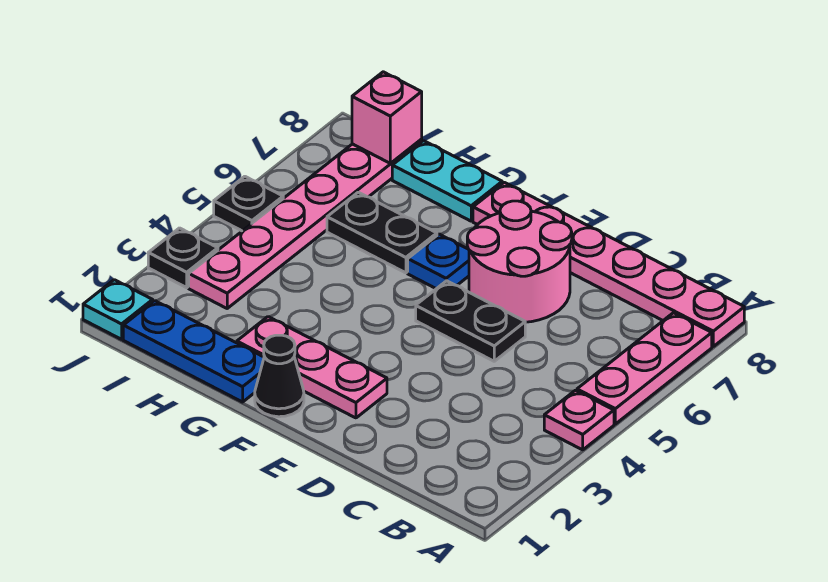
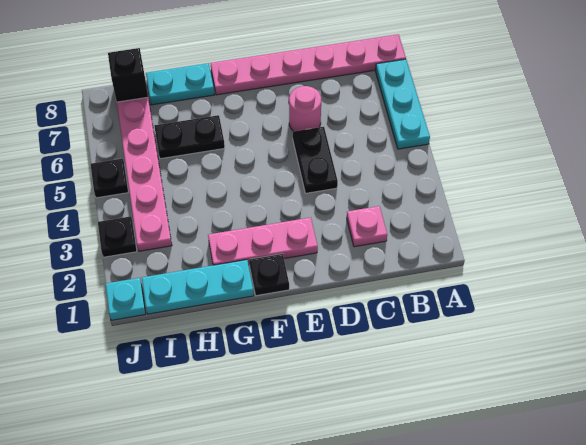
pink plate A4 level 1 -> pink plate C2 level 1
pink plate A5:A7 level 1 -> cyan plate A5:A7 level 1
black plate D5:E5 level 1 -> black plate D4:D5 level 1
pink round brick D6:E7 level 1 -> pink round brick D6 level 1
black cone F1 level 1 -> black plate F1 level 1
blue plate F6 level 1 -> none
blue plate G1:I1 level 1 -> cyan plate G1:I1 level 1
pink brick I8 level 2 -> black brick I8 level 2

